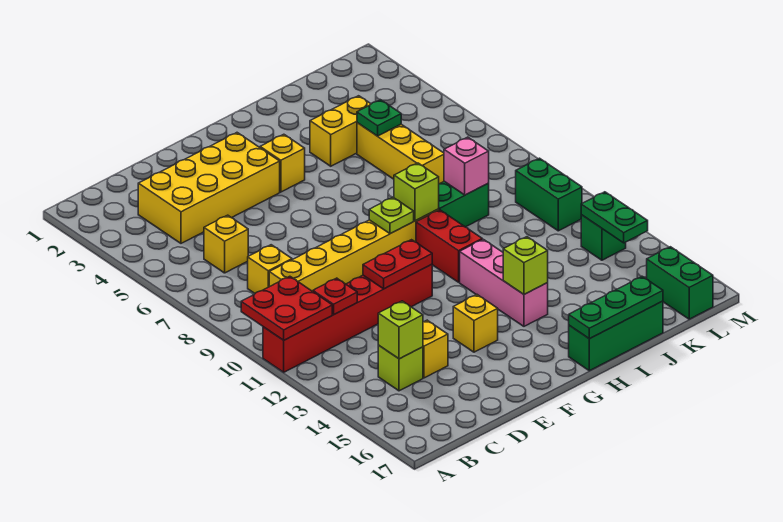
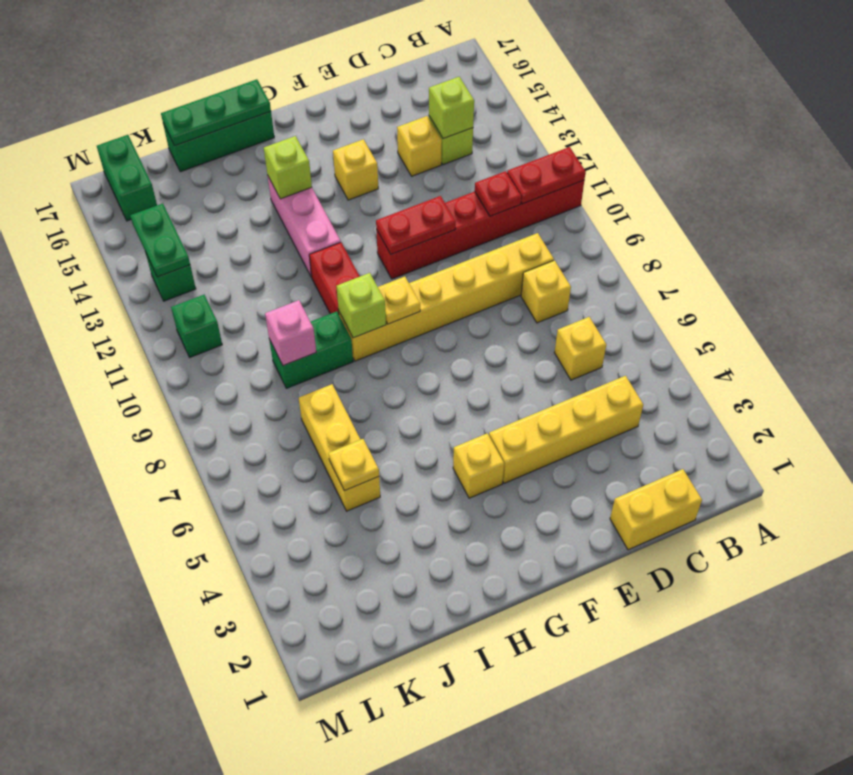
red plate A10:B11 level 2 -> red plate A11:B11 level 2
yellow brick C3:F4 level 1 -> yellow brick C4:F4 level 1
lime plate G9 level 2 -> yellow plate G9 level 2
yellow brick I4:J4 level 1 -> yellow brick C1:D1 level 1
green plate J5 level 2 -> yellow plate J5 level 2
green brick L10:L11 level 1 -> green brick L11 level 1

